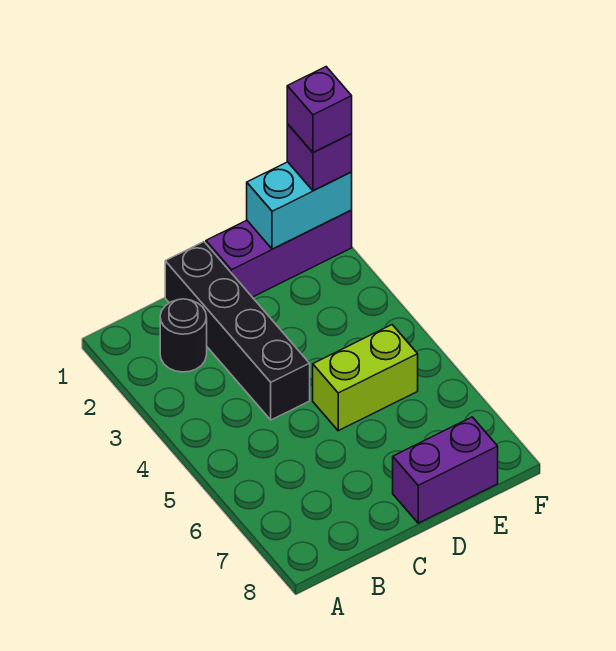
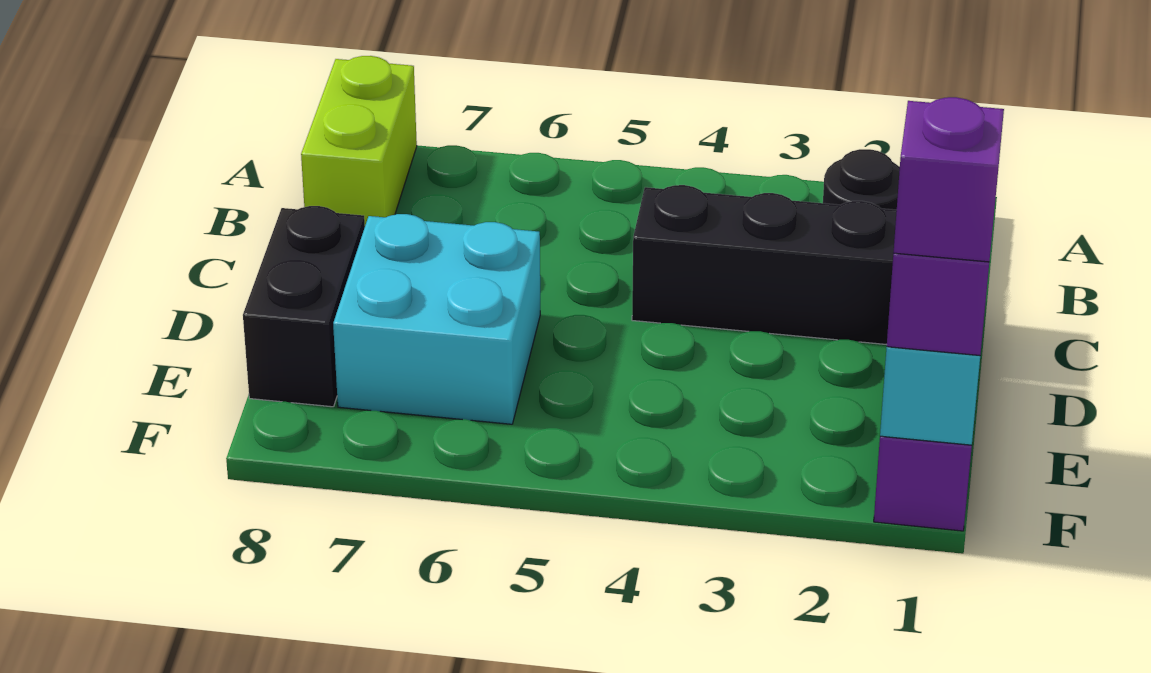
lime brick D5:E5 level 1 -> lime brick A8:B8 level 1
none -> cyan brick D6:E7 level 1
purple brick D8:E8 level 1 -> black brick D8:E8 level 1

